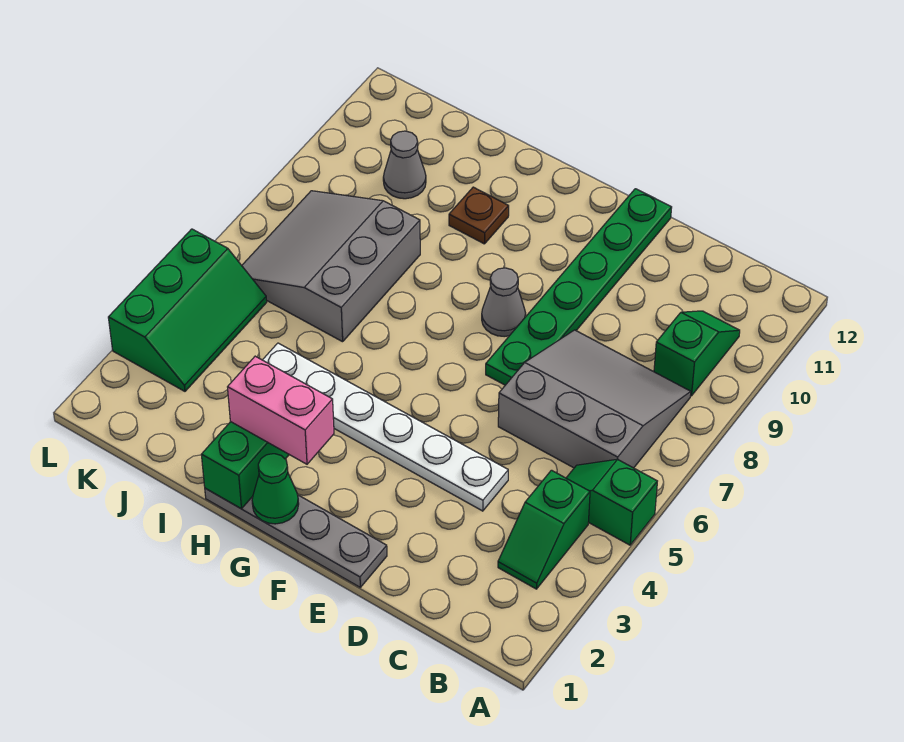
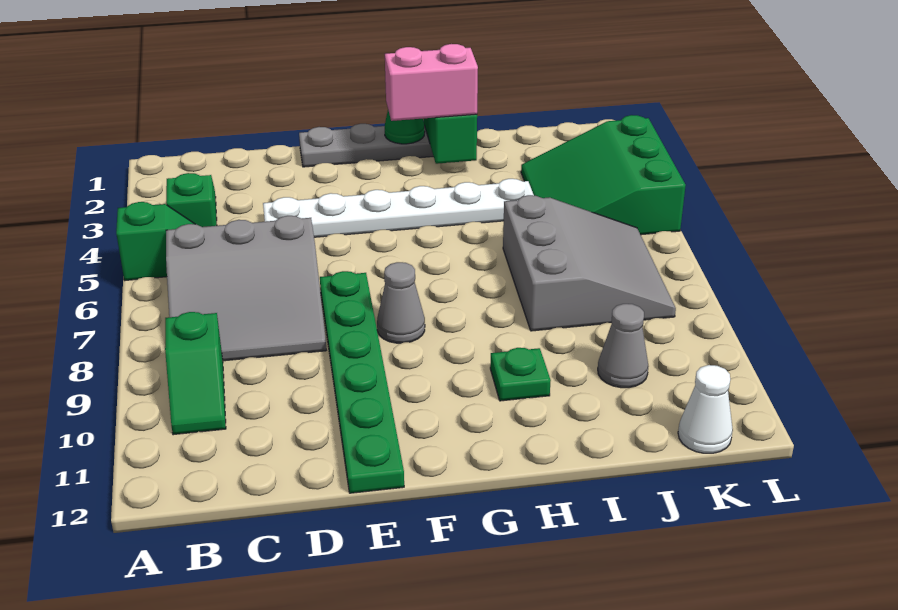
brown plate H10 level 1 -> green plate H10 level 1
green slope K3:L5 level 1 top L -> green slope J3:L5 level 1 top L
none -> white cone K12 level 1

